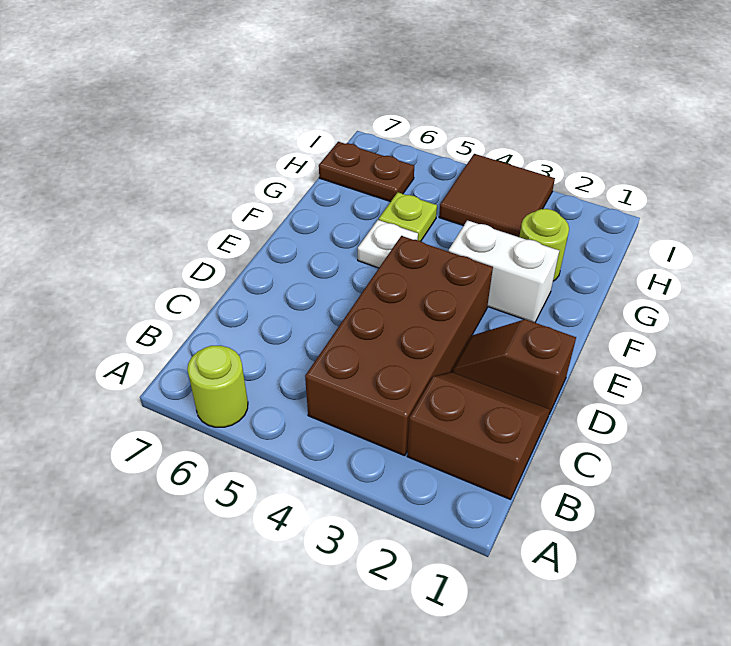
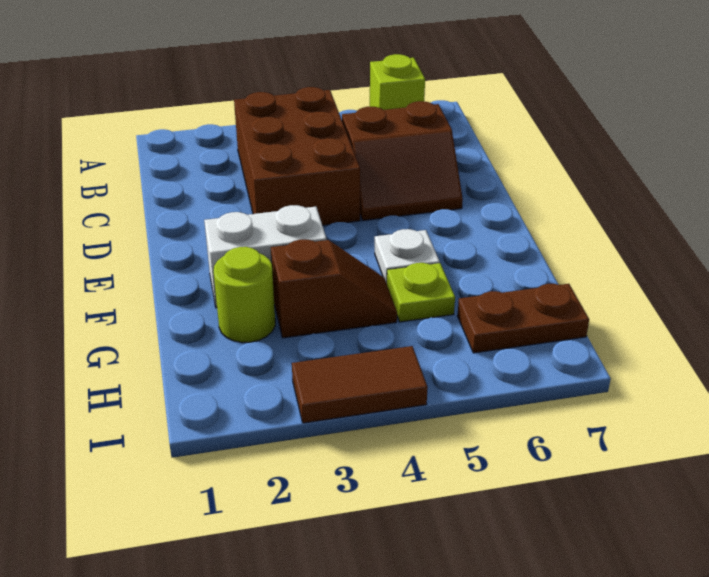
lime round brick A6 level 1 -> lime brick A6 level 1
brown slope B1:C2 level 1 top B -> brown slope C5:D6 level 1 top C
brown brick B3:E4 level 1 -> brown brick B3:D4 level 1
brown slope D1:D2 level 1 top 1 -> brown slope G3:G4 level 1 top 3
brown tile H3:I4 level 1 -> brown tile I3:I4 level 1

